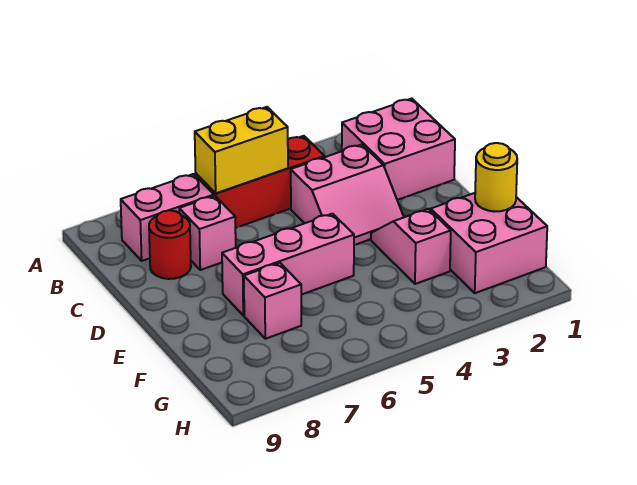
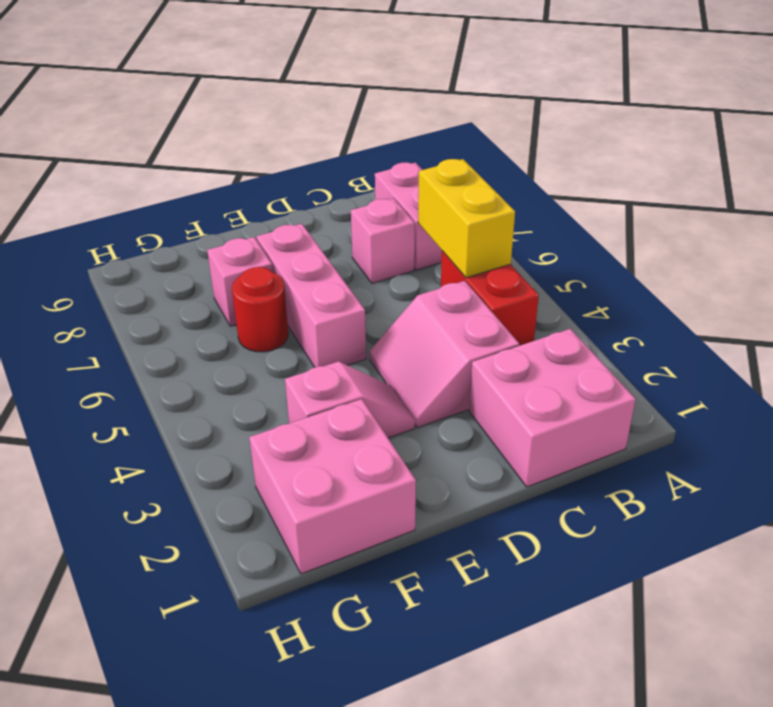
red brick B4:B6 level 1 -> red brick B4:B5 level 1
red round brick C8 level 1 -> red round brick F6 level 1
yellow round brick F1 level 2 -> none

